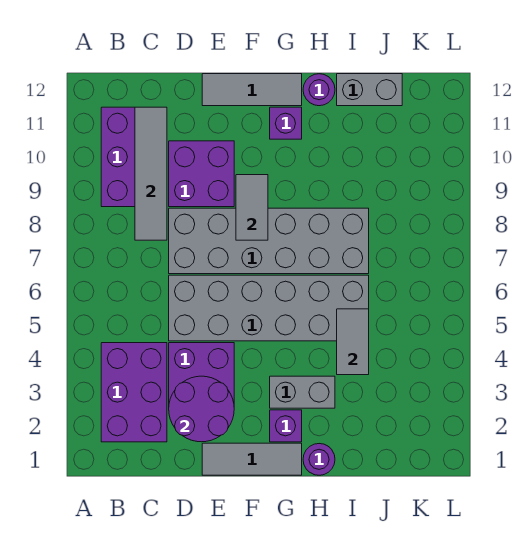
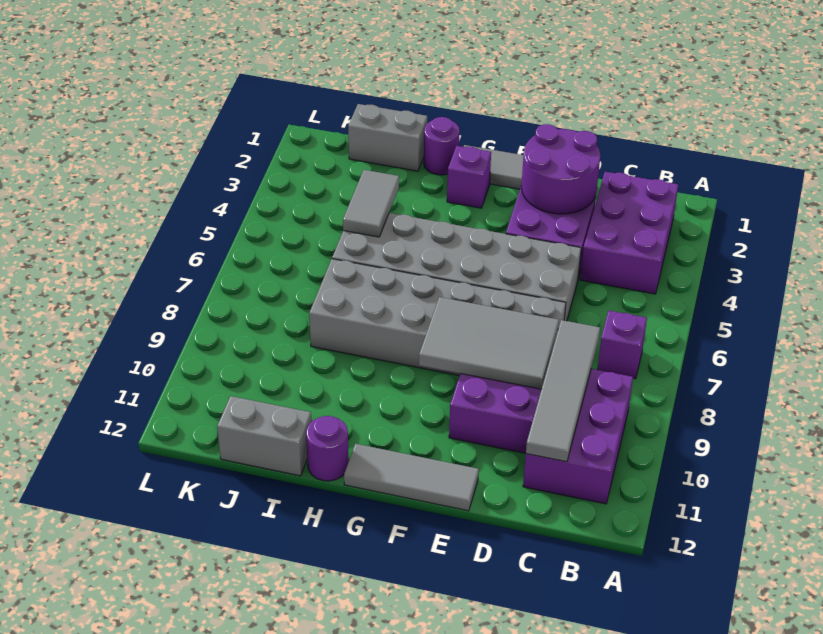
grey tile F8:F9 level 2 -> grey tile D8:F9 level 2
grey brick G3:H3 level 1 -> grey brick I1:J1 level 1
purple brick G11 level 1 -> purple brick B7 level 1

